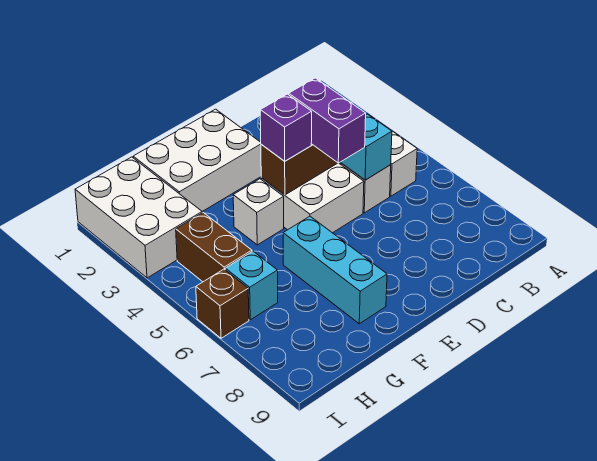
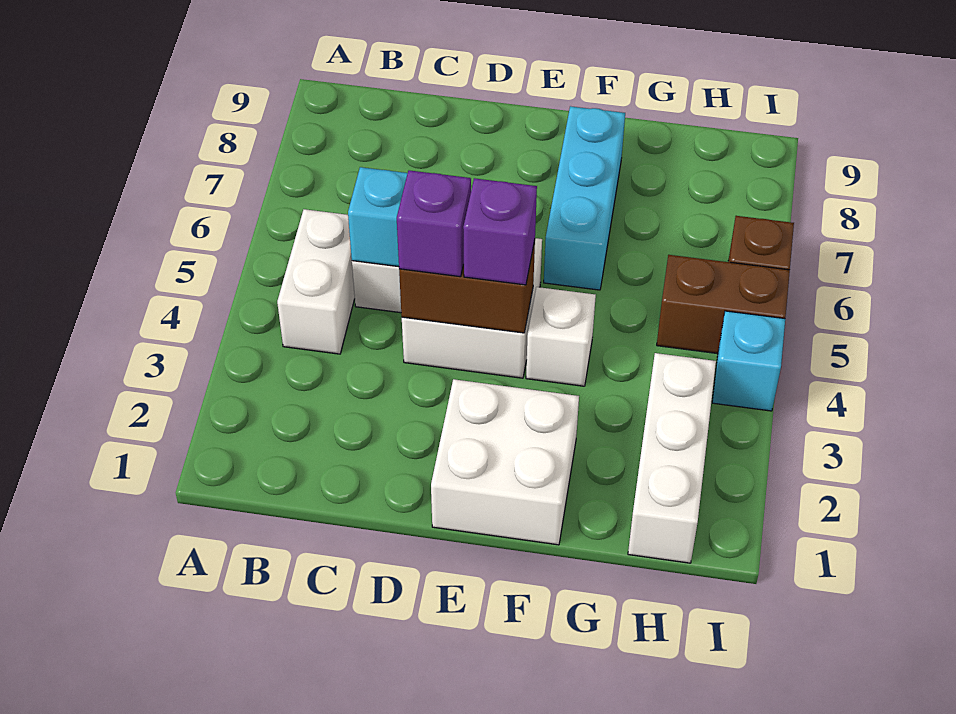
purple brick D4:D5 level 3 -> purple brick D4 level 3
white brick E1:G2 level 1 -> white brick E1:F2 level 1
white brick H1:I3 level 1 -> white brick H1:H3 level 1
brown brick H4:H5 level 1 -> brown brick H5:I5 level 1
cyan brick H6 level 1 -> cyan brick I4 level 1

